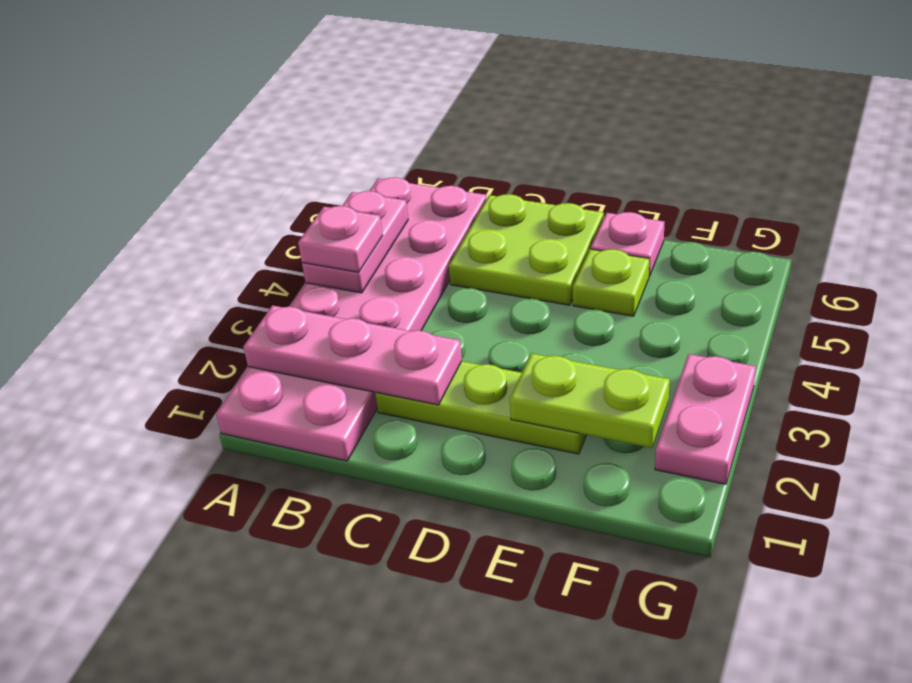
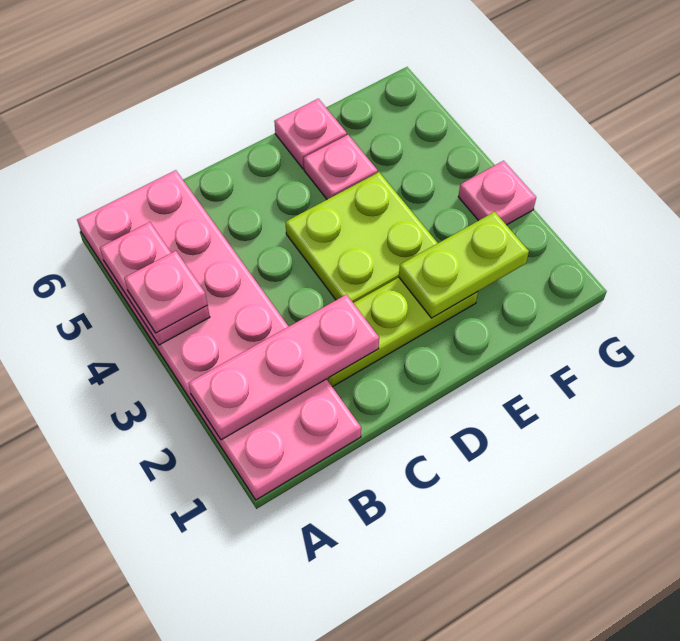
lime plate C5:D6 level 1 -> lime plate D3:E4 level 1
lime plate E5 level 1 -> pink plate E5 level 1
pink plate G2:G3 level 1 -> pink plate G3 level 1

